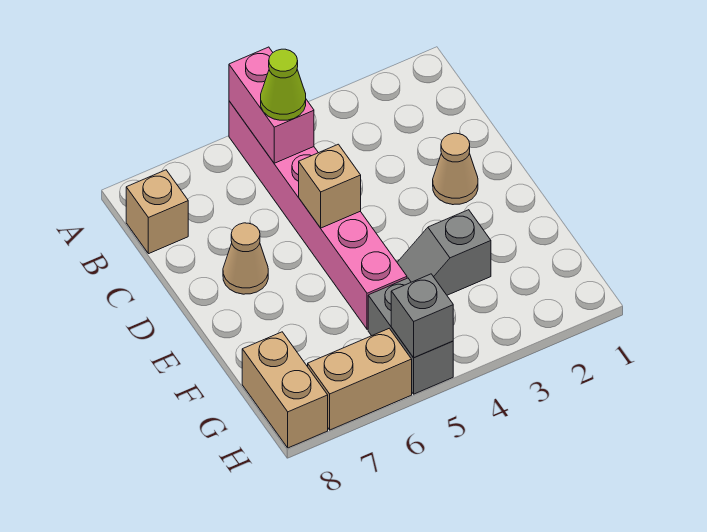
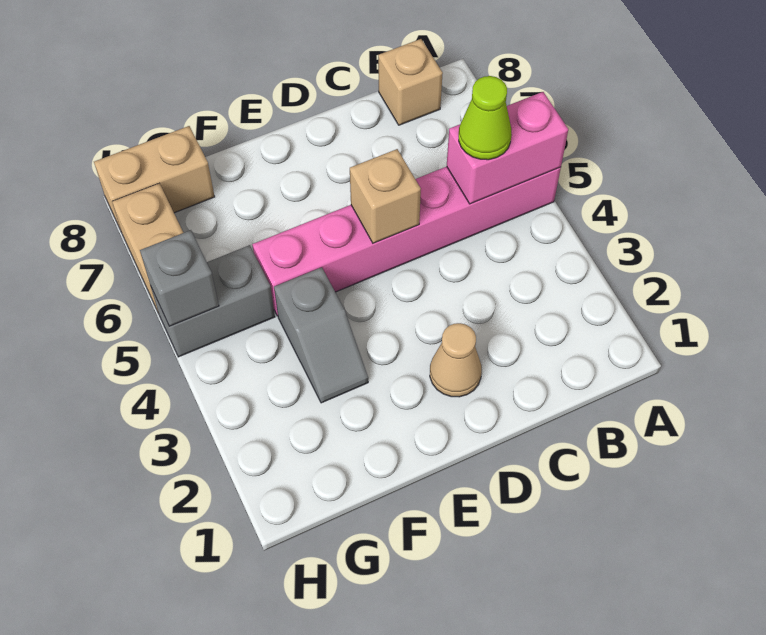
tan cone D7 level 1 -> none
grey slope F3:F4 level 1 top 3 -> grey slope F3:F4 level 1 top 4

